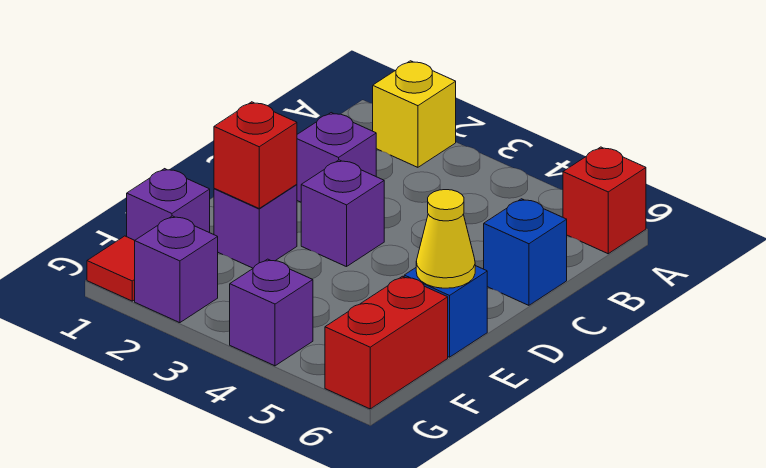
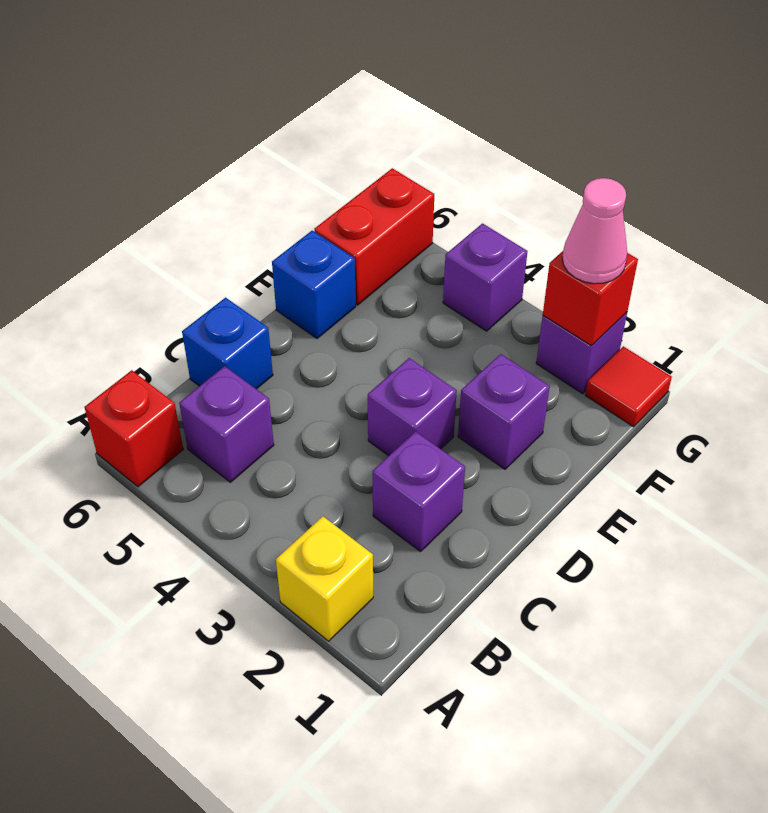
red brick E2 level 2 -> red brick G2 level 2
yellow cone E6 level 2 -> none
purple brick F1 level 1 -> purple brick B5 level 1
none -> pink cone G2 level 3

